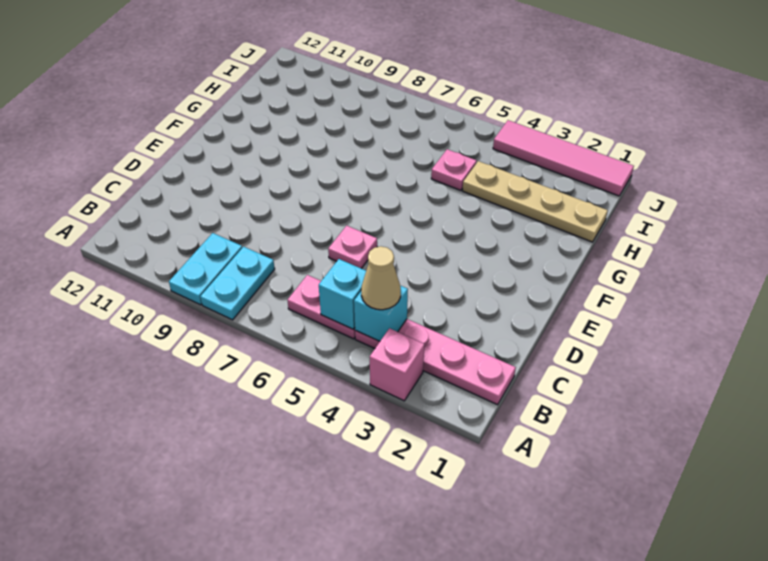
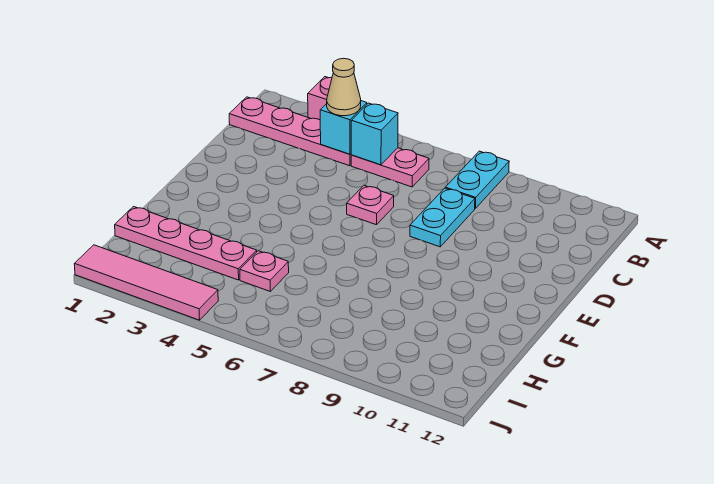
cyan plate A9:B9 level 1 -> cyan plate C8:D8 level 1
tan plate H1:H4 level 1 -> pink plate H1:H4 level 1

